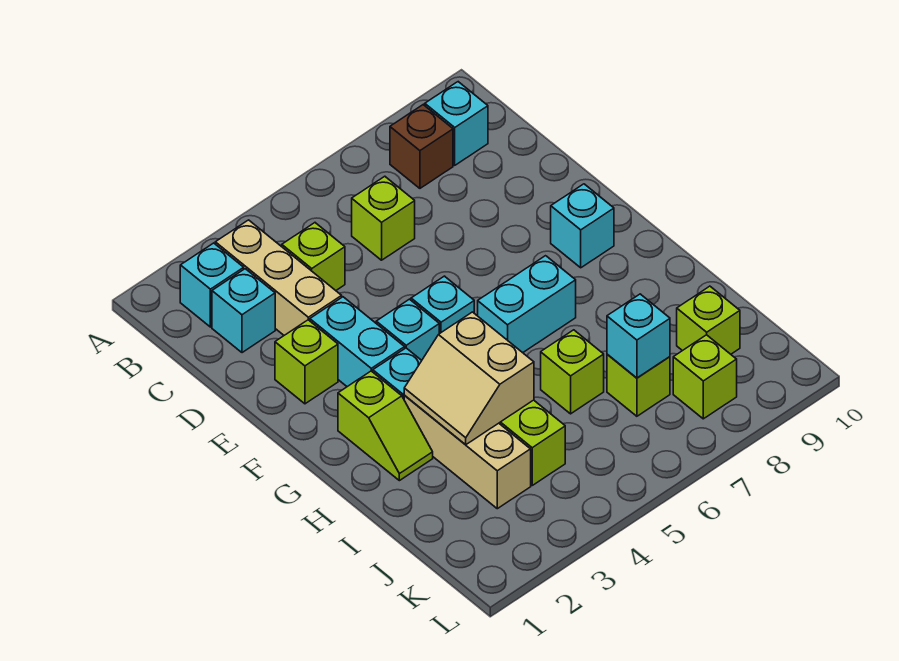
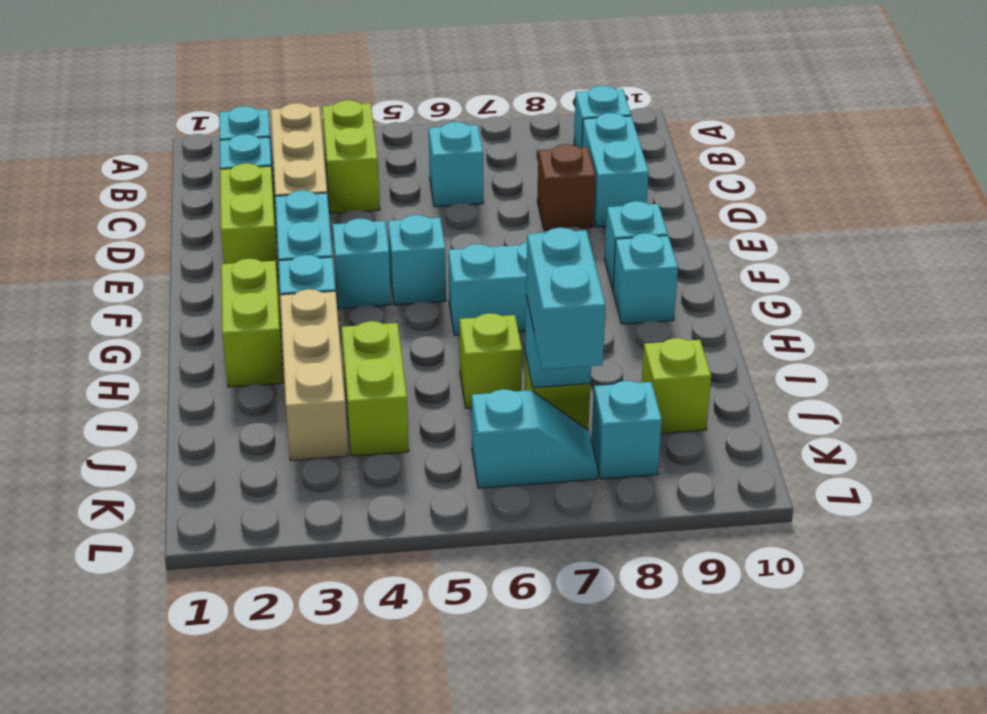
brown brick B8 level 1 -> brown brick D8 level 1
lime brick C4 level 1 -> lime brick B4:C4 level 1
lime brick C6 level 1 -> cyan brick C6 level 1
none -> cyan brick C9:D9 level 1
lime brick E2 level 1 -> lime brick D2:E2 level 1
lime slope G2:H2 level 1 top G -> lime brick G2:H2 level 1
none -> cyan brick G9 level 1
tan slope H3:I4 level 2 top 4 -> none
none -> cyan brick J7:K7 level 3
none -> cyan slope K6:K7 level 1 top 6
lime brick K8 level 1 -> cyan brick K8 level 1

